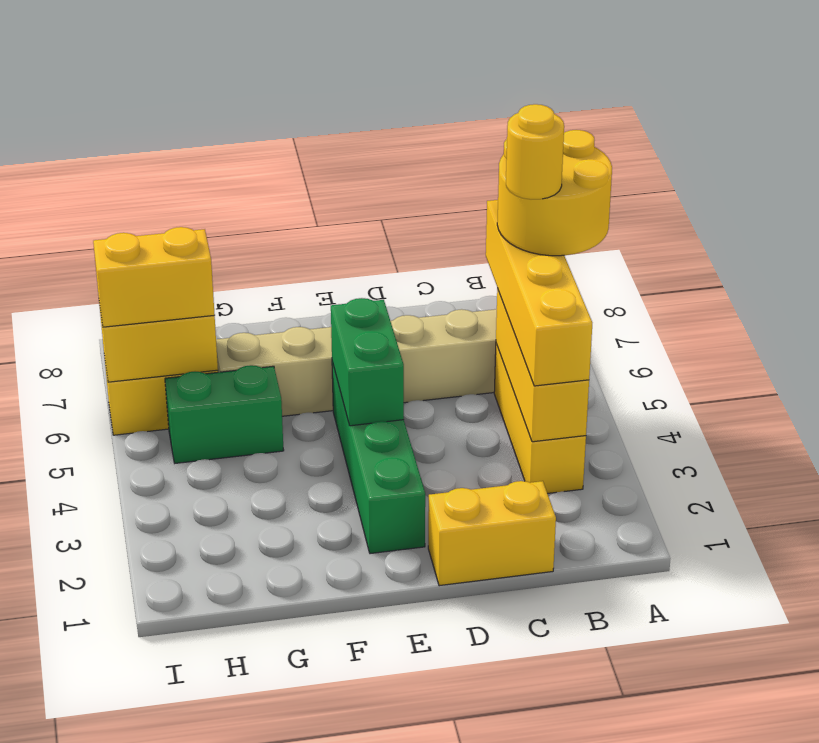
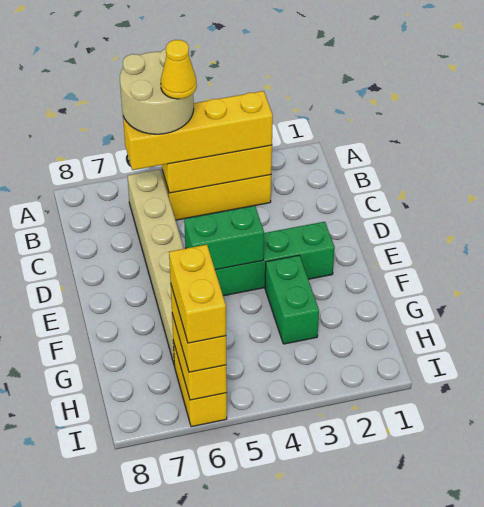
yellow round brick A5:B6 level 4 -> tan round brick A5:B6 level 4
yellow round brick B5 level 5 -> yellow cone B5 level 5
yellow brick C1:D1 level 1 -> yellow brick H6:I6 level 4
green brick G5:H5 level 1 -> green brick F3:G3 level 1

